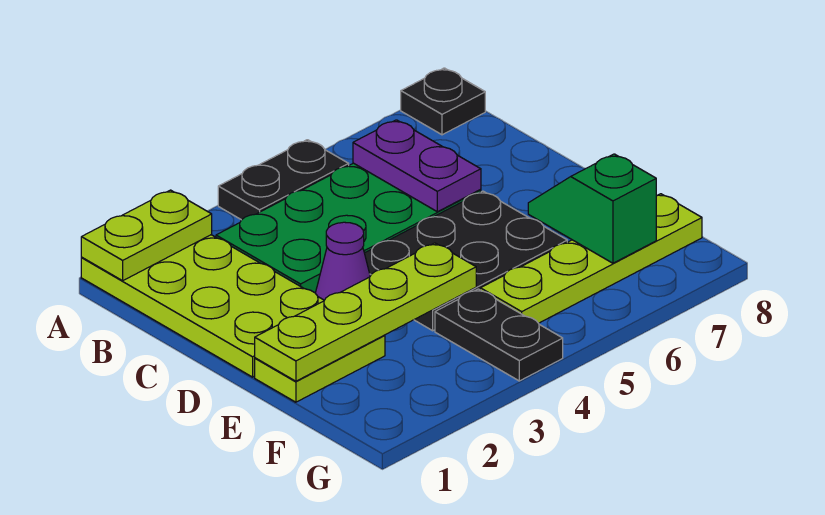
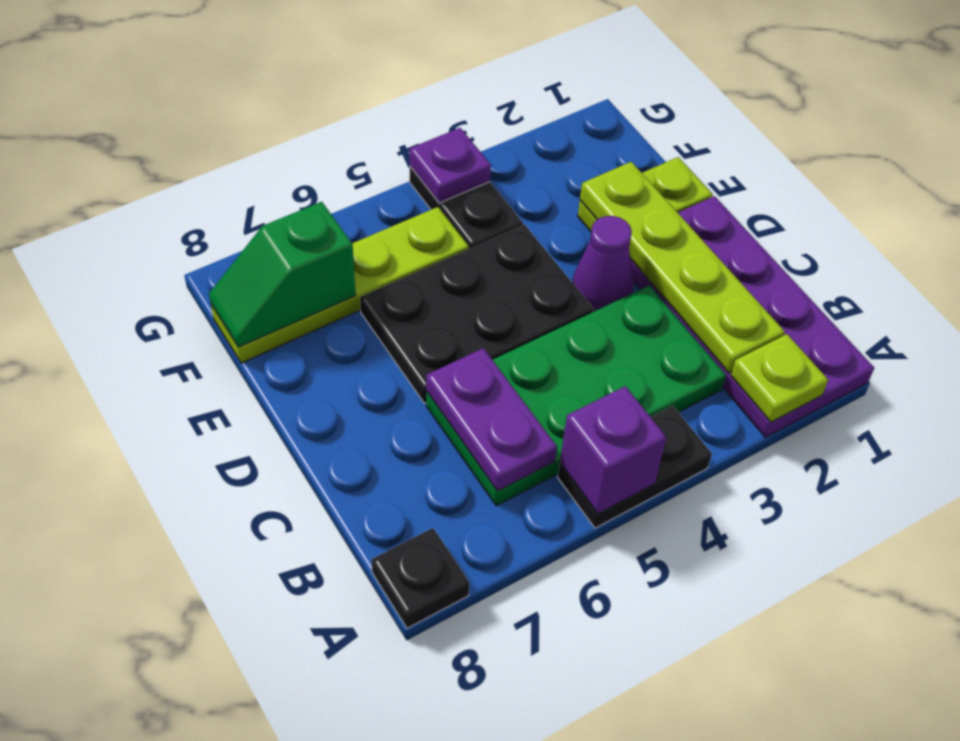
lime plate A1:D2 level 1 -> purple plate A1:D2 level 1
lime plate A1:A2 level 2 -> lime plate A2 level 2
none -> purple brick A5 level 2
lime plate E1:E4 level 2 -> lime plate B2:E2 level 2
green slope E7:F7 level 2 top F -> green slope F7:F8 level 2 top 7
none -> purple plate G4 level 2

